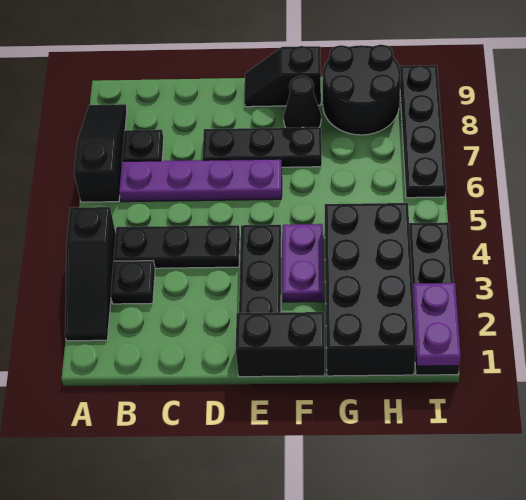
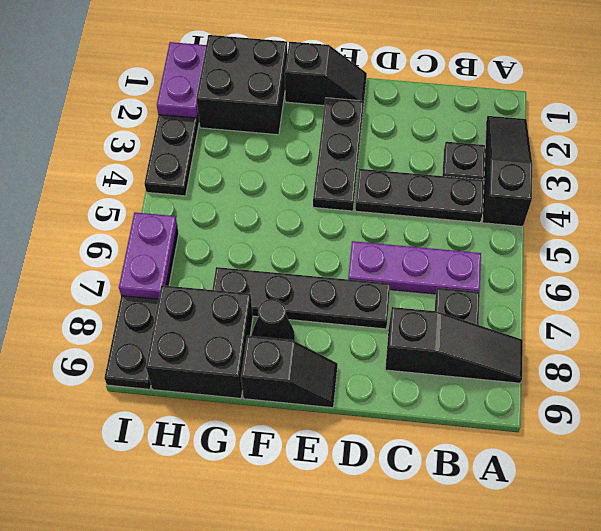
black slope A6:A8 level 1 top 6 -> black slope A8:C8 level 1 top C
purple plate B6:E6 level 1 -> purple plate B6:D6 level 1
black plate D7:F7 level 1 -> black plate D7:G7 level 1
black brick E1:F1 level 1 -> black slope E1:F1 level 1 top F
purple plate F3:F4 level 1 -> purple plate I6:I7 level 2
black brick G1:H4 level 1 -> black brick G1:H2 level 1
black round brick G8:H9 level 1 -> black brick G8:H9 level 1

